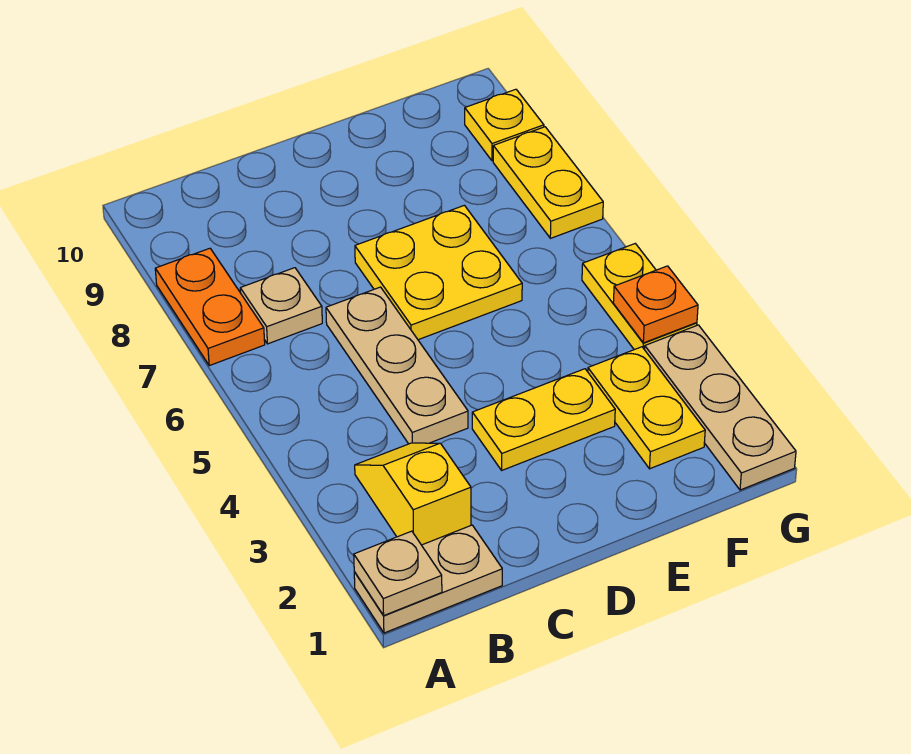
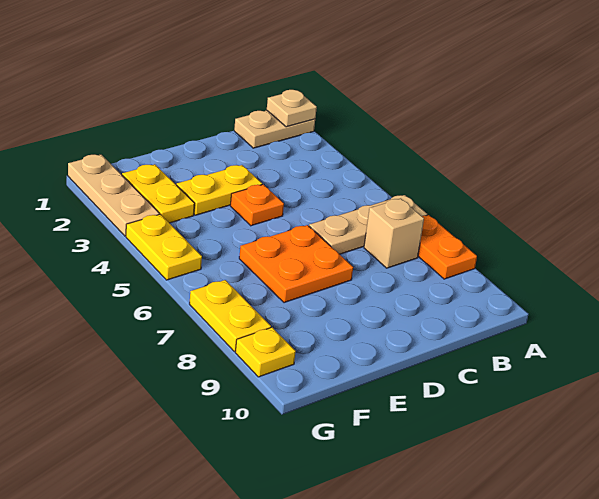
yellow slope B2:B3 level 1 top 2 -> none
tan plate B7 level 1 -> tan brick B7 level 1
tan plate C4:C6 level 1 -> tan plate A6:C6 level 1
yellow plate D6:E7 level 1 -> orange plate D6:E7 level 1
orange plate G4 level 2 -> orange plate D4 level 1

